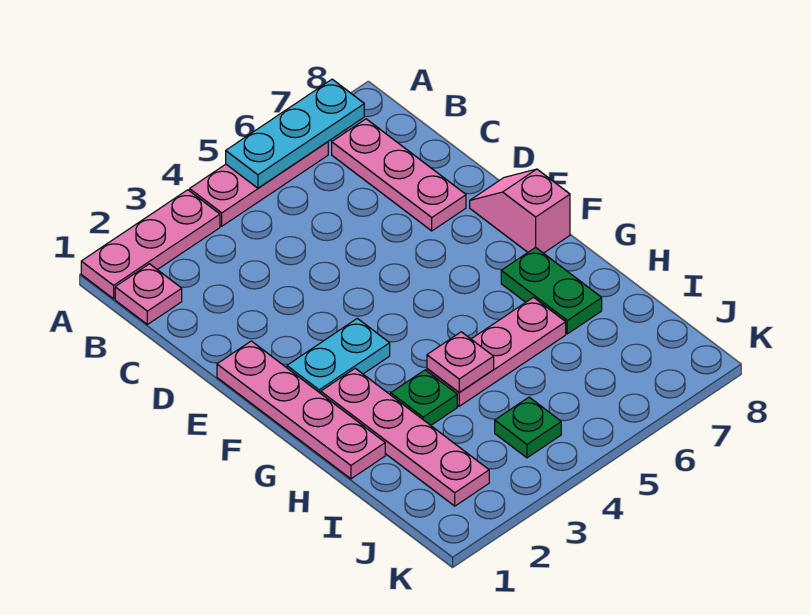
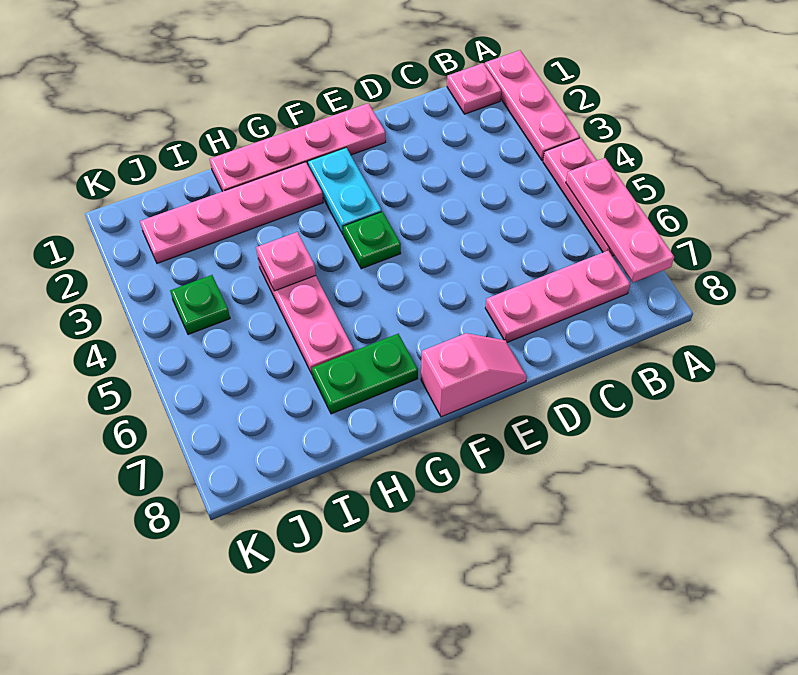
cyan plate A5:A7 level 2 -> pink plate A5:A7 level 2
green plate H3 level 1 -> green plate F4 level 1

